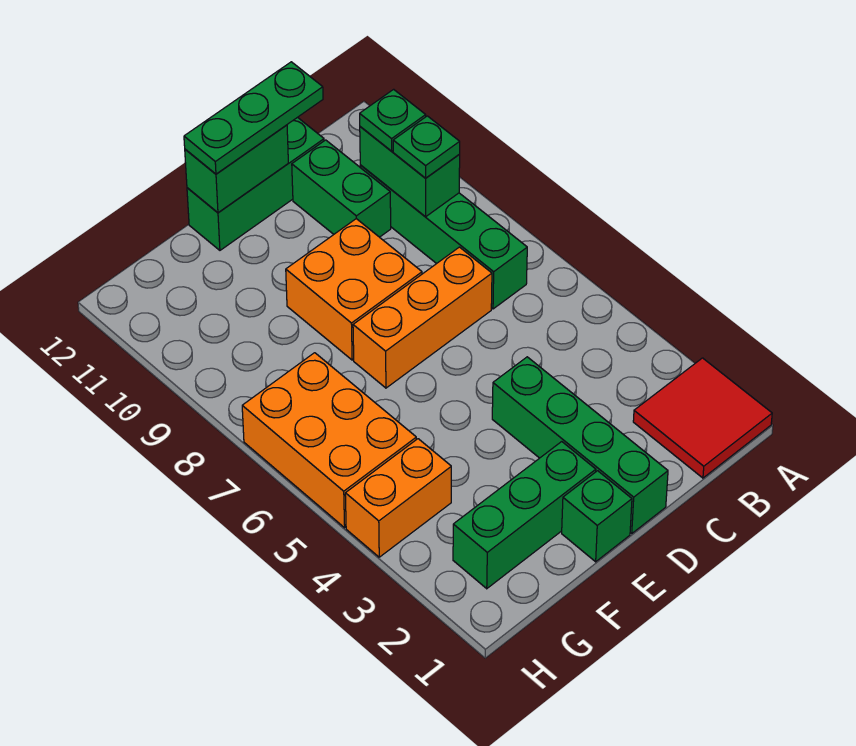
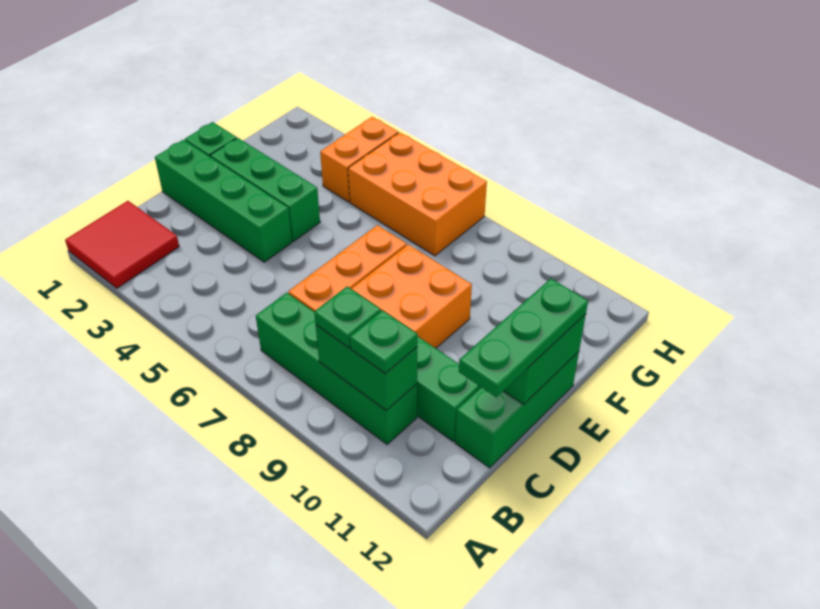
green brick E2:G2 level 1 -> green brick E2:E4 level 1

